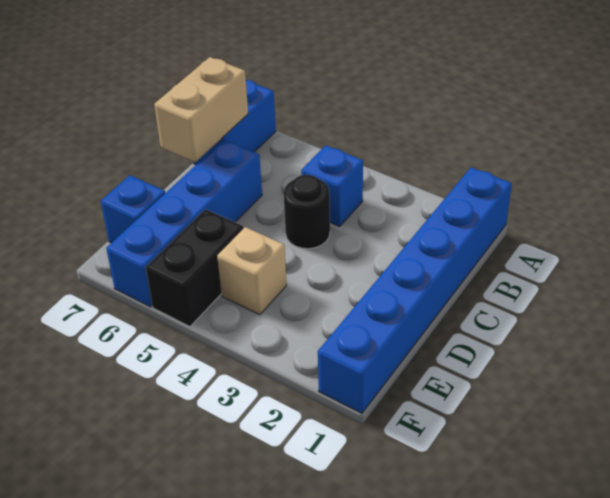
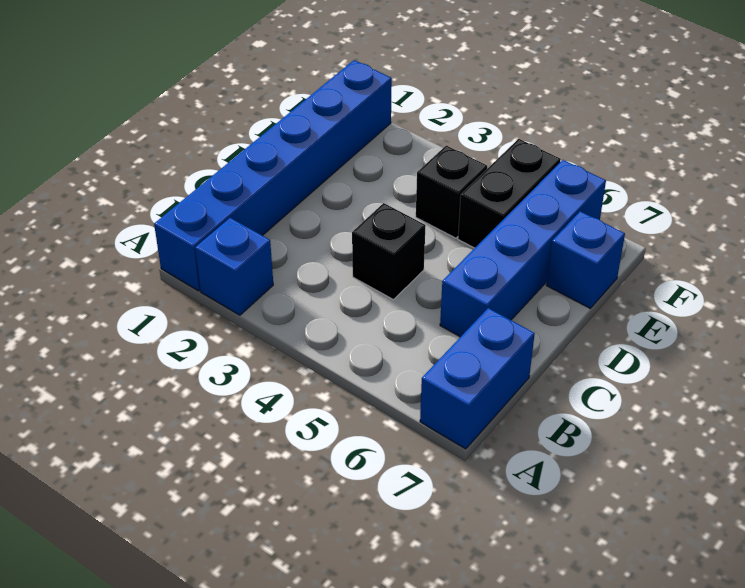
blue brick B4 level 1 -> blue brick A2 level 1
tan brick B7:C7 level 2 -> none
black round brick C4 level 1 -> black brick C4 level 1
tan brick E4 level 1 -> black brick E4 level 1

